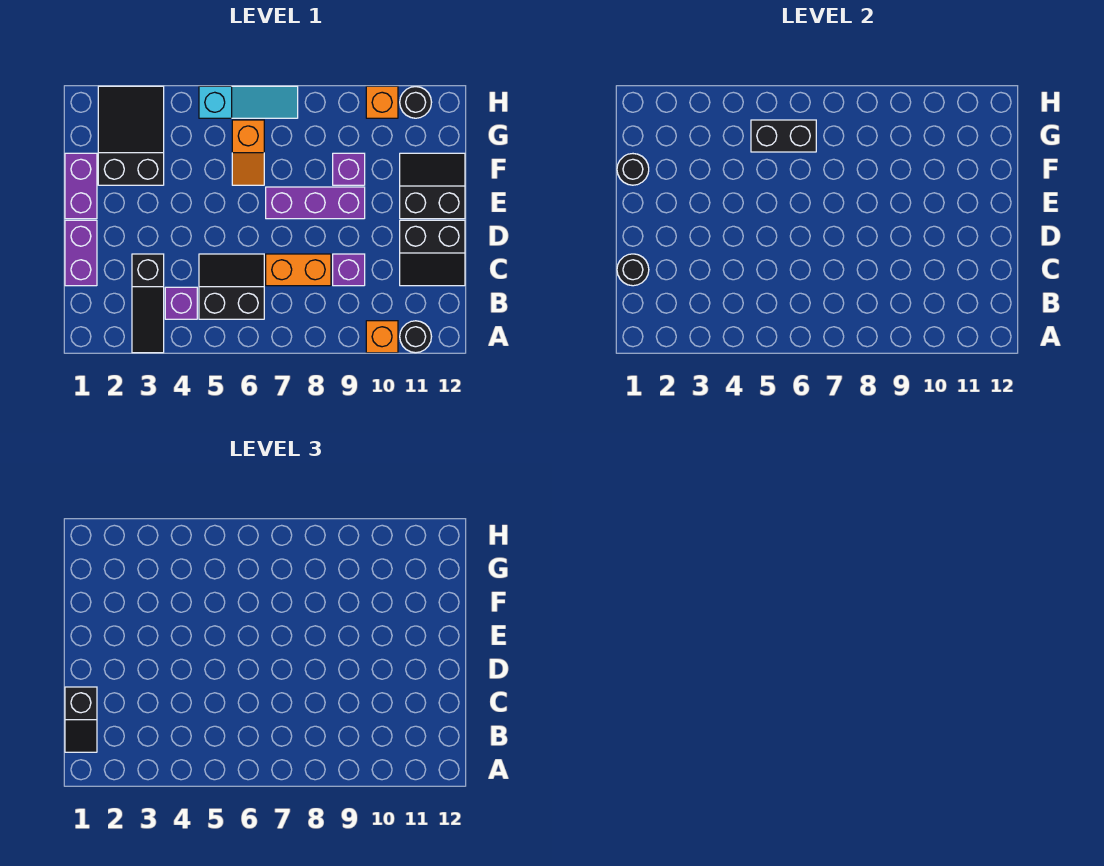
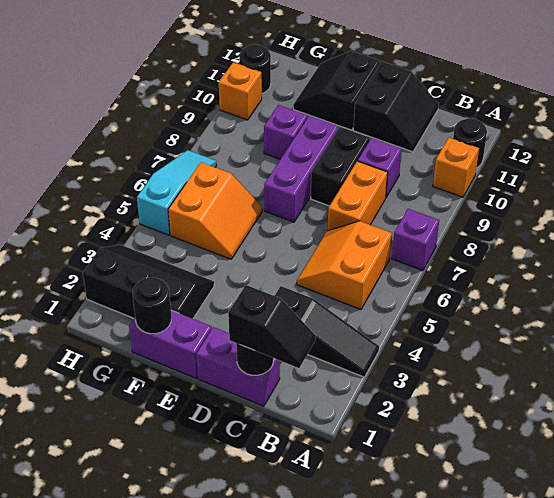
purple brick B4 level 1 -> purple brick A7 level 1
black slope B5:C6 level 1 top B -> orange slope B5:C6 level 1 top B
black slope F2:H3 level 1 top F -> black slope F2:H3 level 1 top 2
orange slope F6:G6 level 1 top G -> orange slope F5:G6 level 1 top G
black brick G5:G6 level 2 -> black brick D8:D9 level 1

